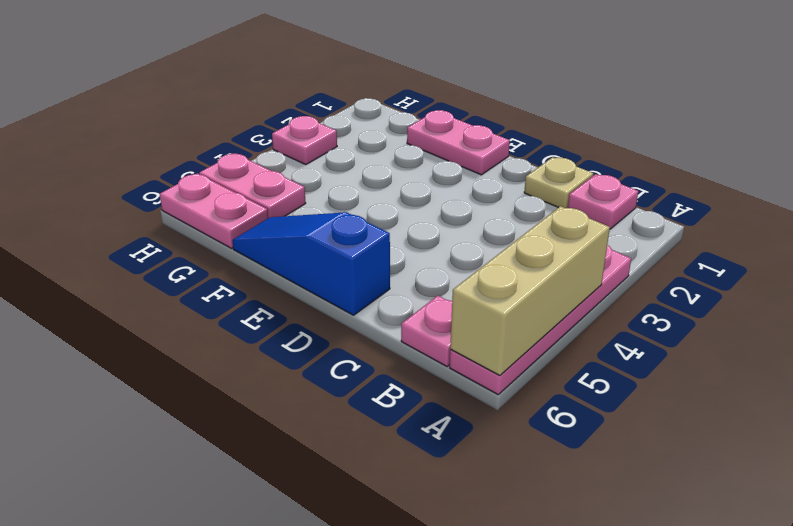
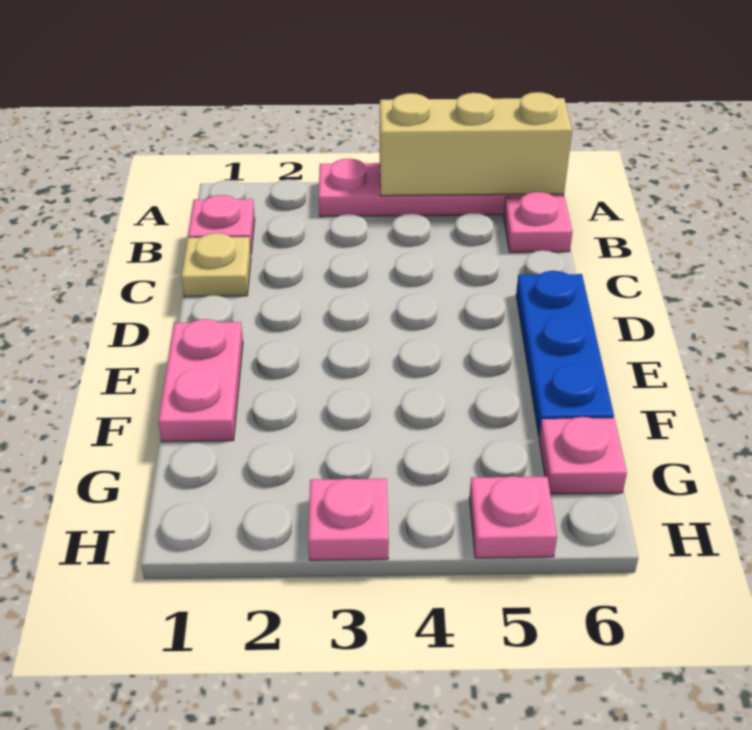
blue slope D6:F6 level 1 top D -> blue plate D6:F6 level 1
pink plate G5:H5 level 1 -> pink plate H5 level 1
pink plate G6:H6 level 1 -> pink plate G6 level 1

